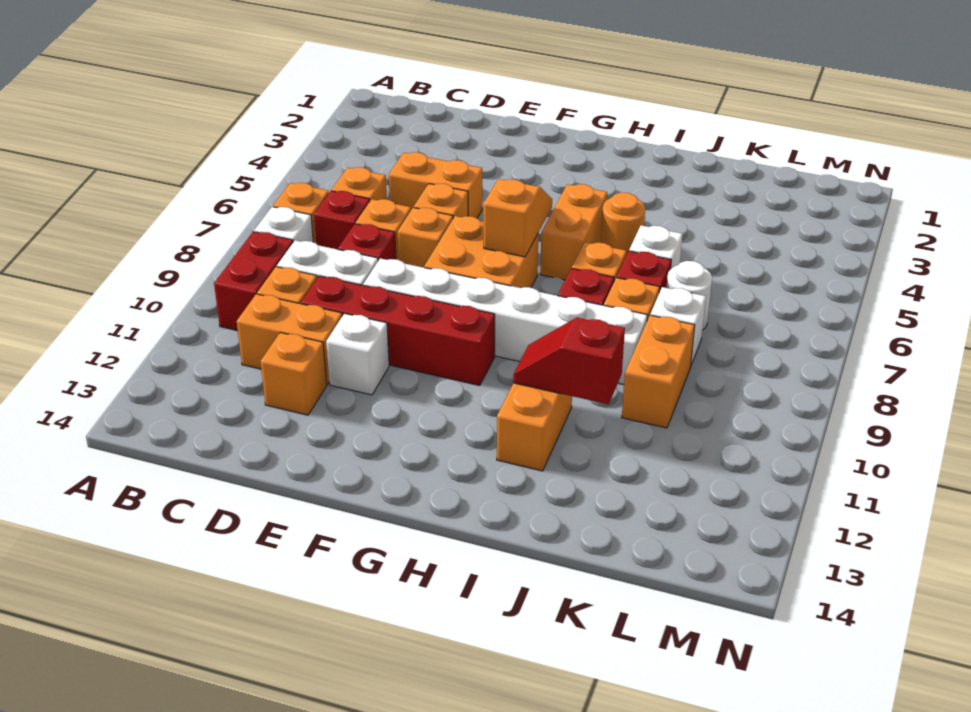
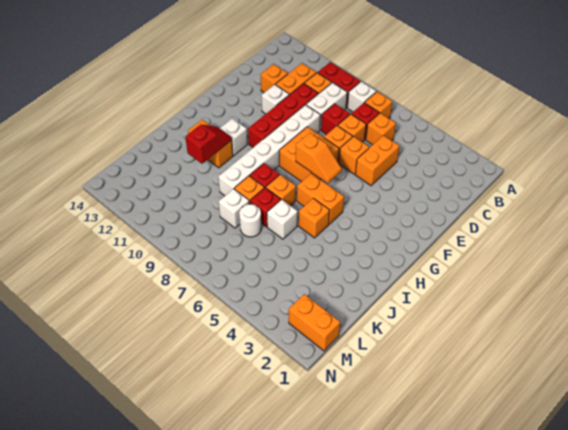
none -> white brick H11 level 1
orange round brick I5 level 1 -> orange brick I5 level 1
orange brick K9:K10 level 1 -> orange brick M1:M2 level 1

